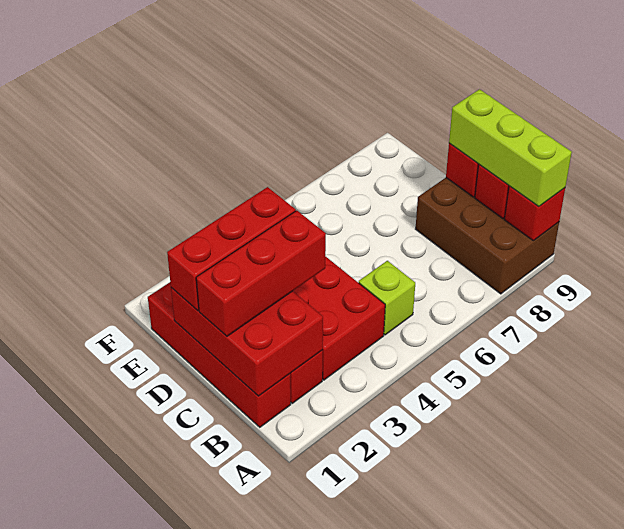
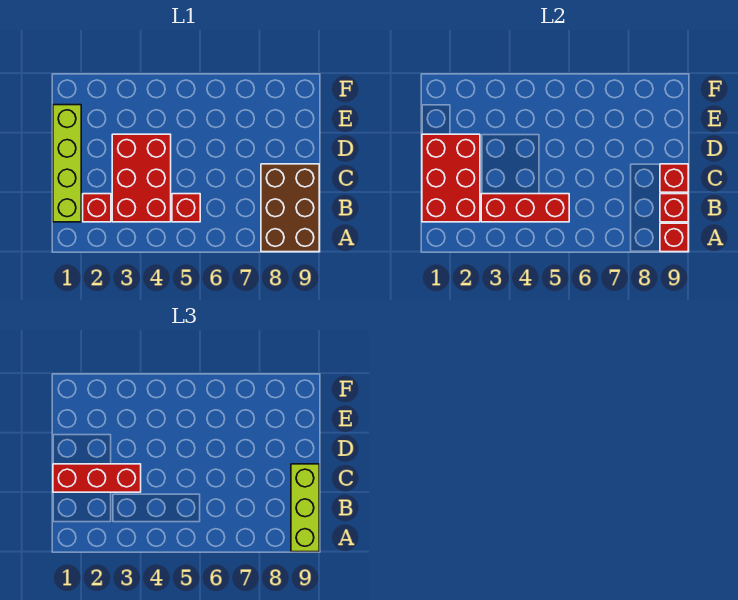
red brick B1:E1 level 1 -> lime brick B1:E1 level 1
lime brick B5 level 1 -> red brick B5 level 1
red brick D1:D3 level 3 -> red brick B3:B5 level 2

